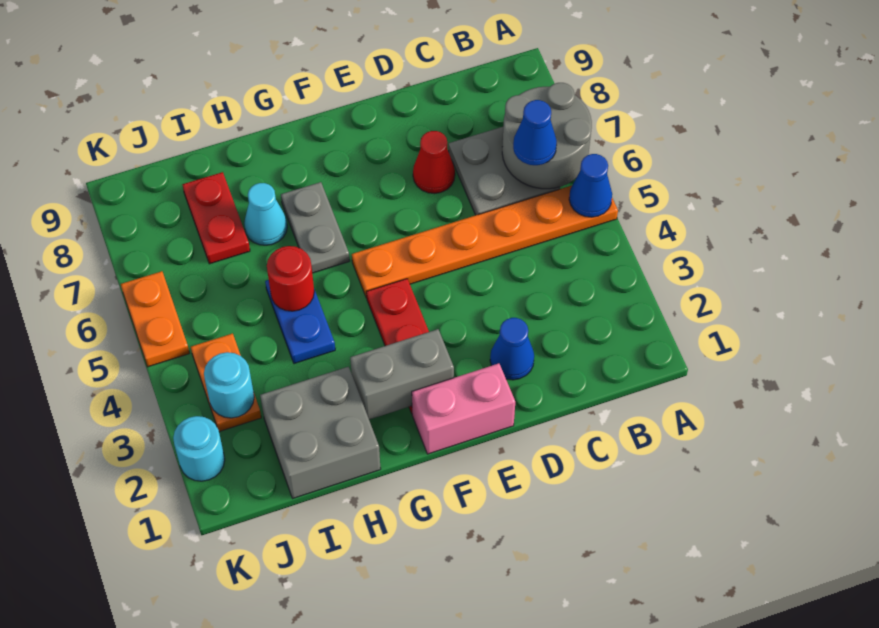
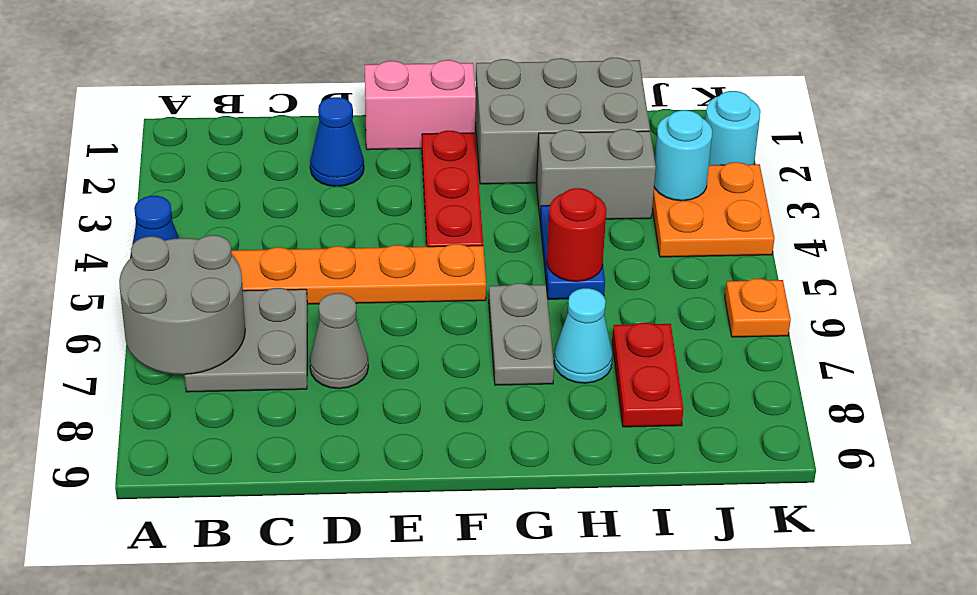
blue cone B6 level 3 -> none
red cone D7 level 1 -> grey cone D7 level 1
grey brick F2:G2 level 2 -> grey brick H3:I3 level 1
grey brick H1:I2 level 1 -> grey brick G1:I2 level 1
orange plate J3:J4 level 1 -> orange plate J3:K4 level 1
orange plate K5:K6 level 1 -> orange plate K6 level 1

